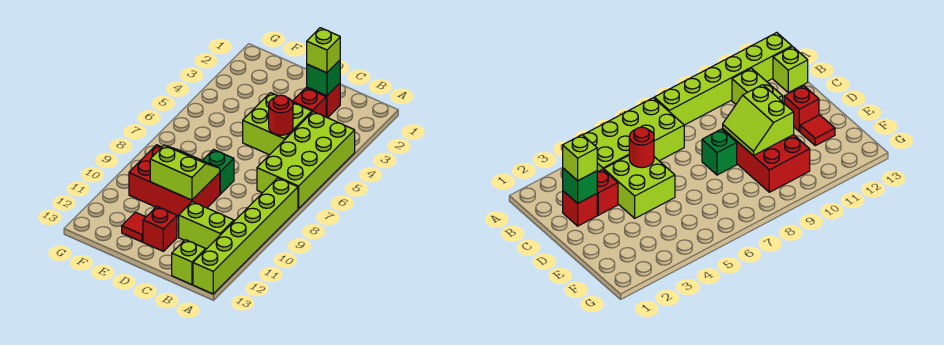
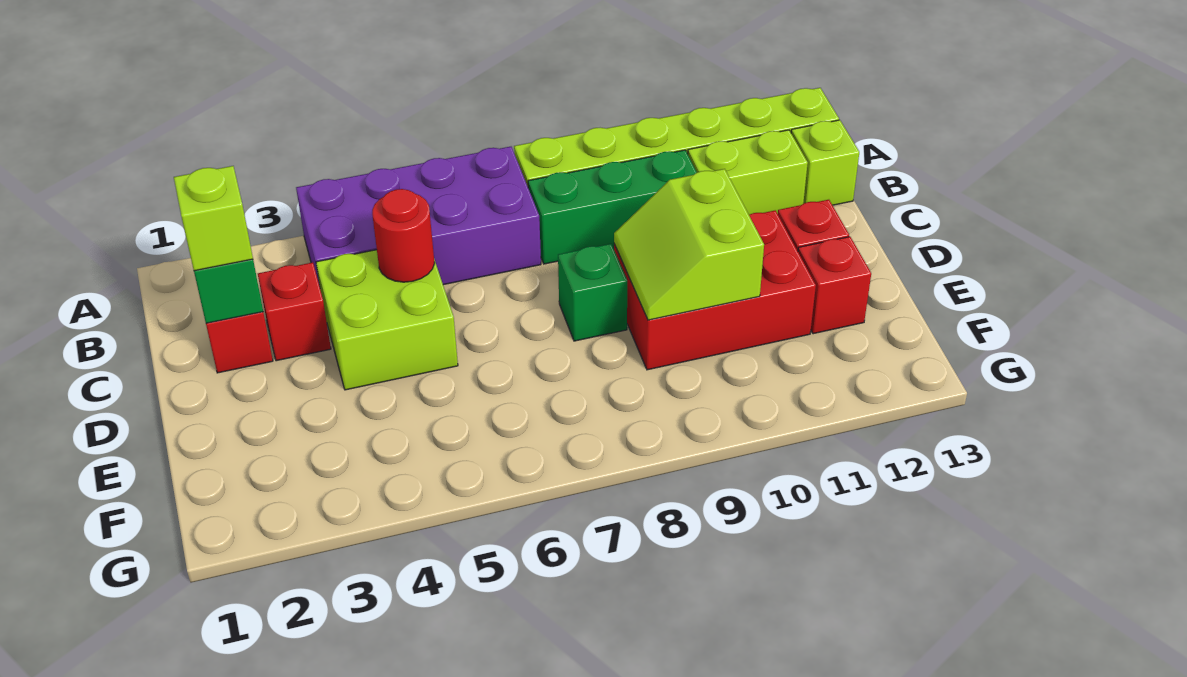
lime brick A4:B7 level 1 -> purple brick A4:B7 level 1
none -> green brick B8:B10 level 1
lime brick B11:C11 level 1 -> lime brick B11:B12 level 1
red brick D9:F10 level 1 -> red brick D9:E11 level 1
red tile E12 level 1 -> red brick E12 level 1

